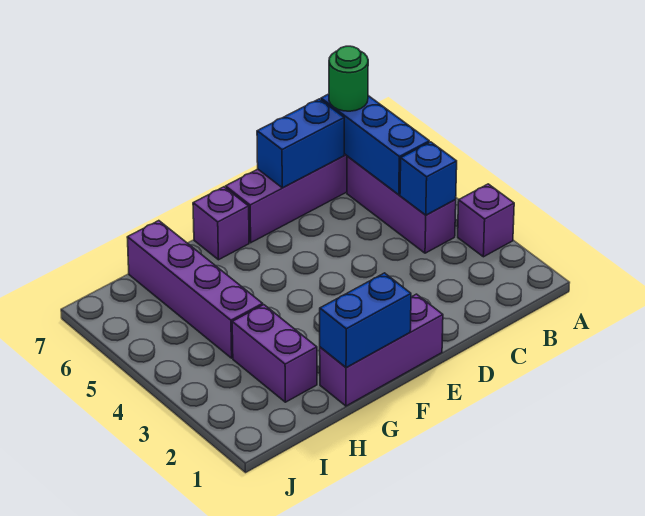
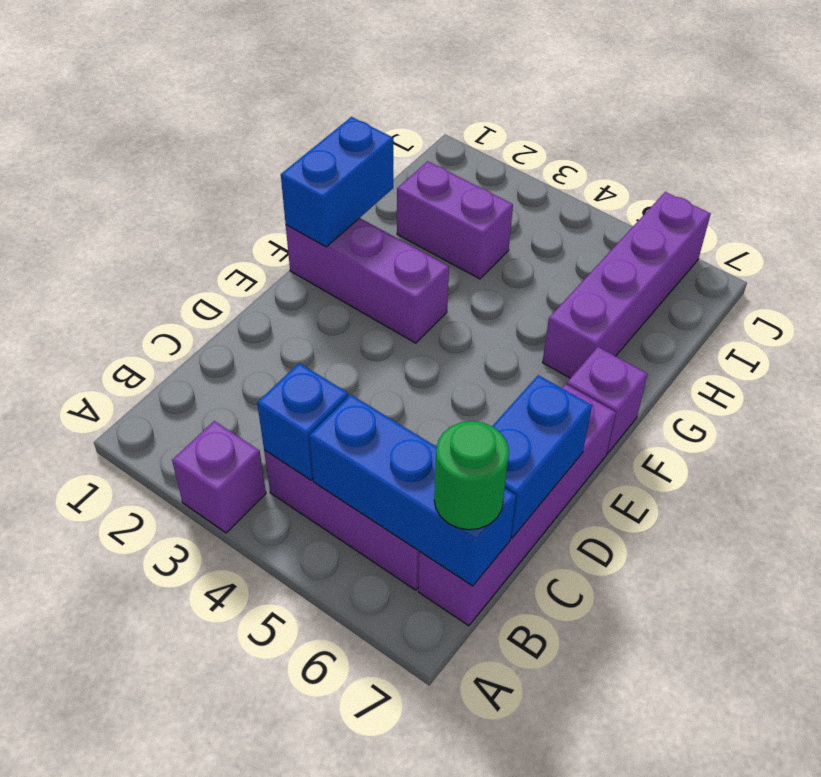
purple brick E1:G1 level 1 -> purple brick F1:F3 level 1
purple brick H4:H7 level 1 -> purple brick G6:J6 level 1

